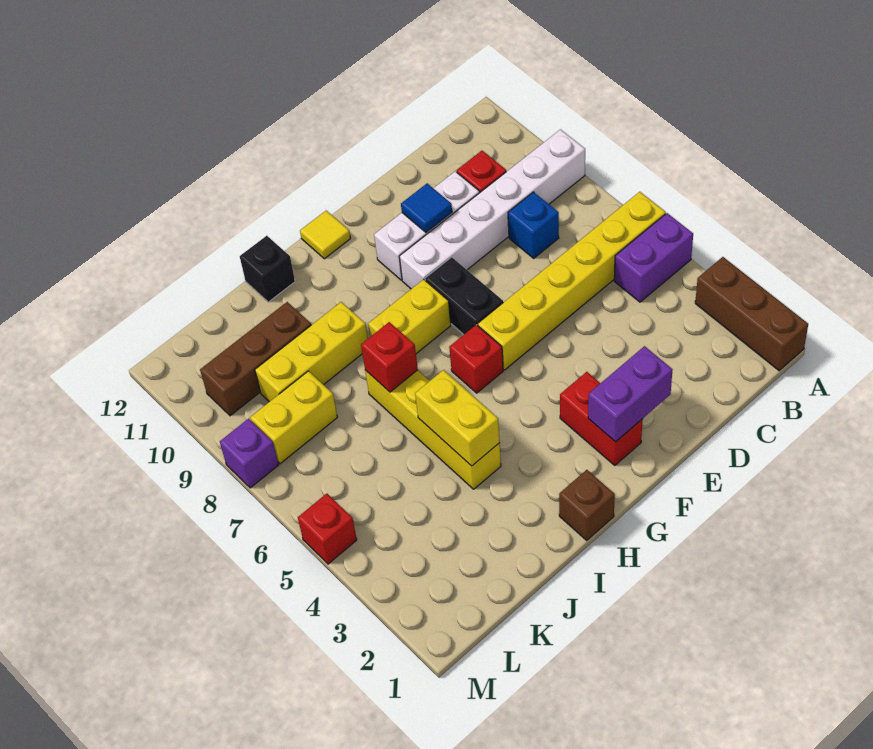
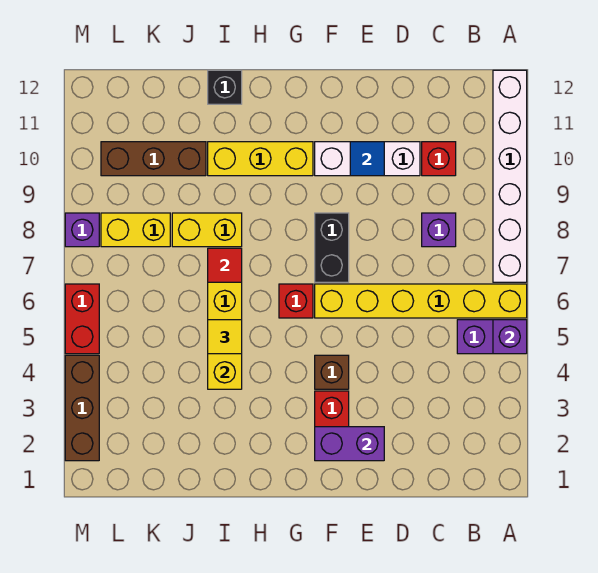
brown brick A1:A3 level 1 -> brown brick M2:M4 level 1
none -> purple brick A5 level 2
white brick A9:F9 level 1 -> white brick A7:A12 level 1
blue brick C8 level 1 -> purple brick C8 level 1
yellow brick G8:H8 level 1 -> yellow brick I8:J8 level 1
yellow tile G12 level 1 -> yellow tile I5 level 3
brown brick H1 level 1 -> brown brick F4 level 1
red brick I7 level 2 -> red tile I7 level 2
yellow brick I9:K9 level 1 -> yellow brick G10:I10 level 1
red brick M5 level 1 -> red brick M5:M6 level 1

